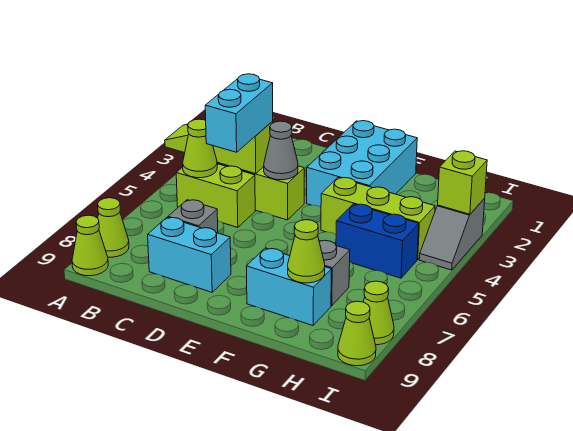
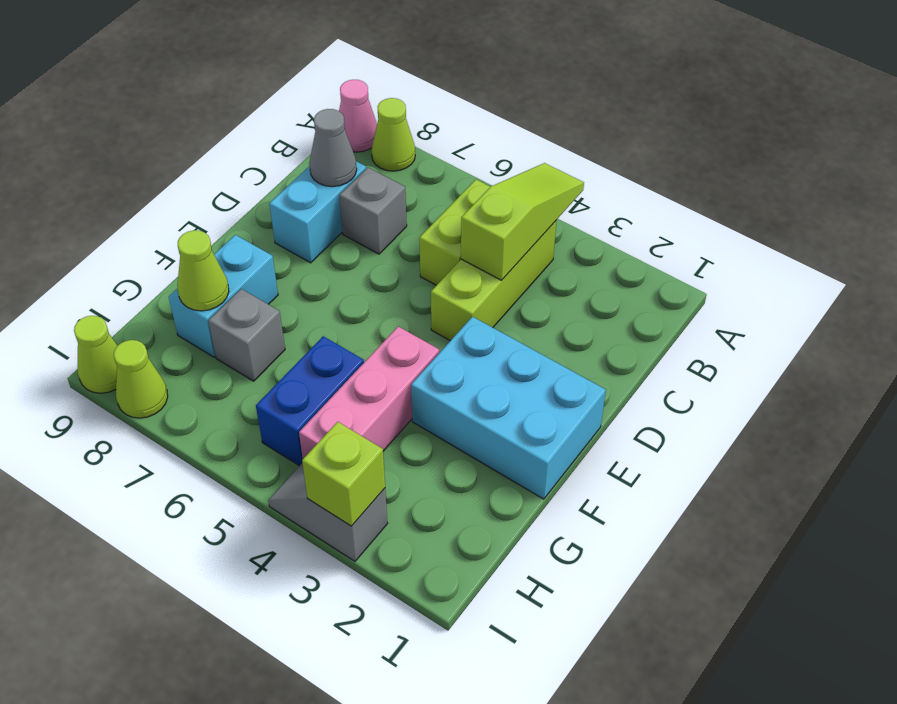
lime cone A9 level 1 -> pink cone A9 level 1
lime cone B5 level 2 -> none
cyan brick C4:C5 level 3 -> none
grey cone D4 level 2 -> grey cone C8 level 2
lime brick F4:H4 level 1 -> pink brick F4:H4 level 1

